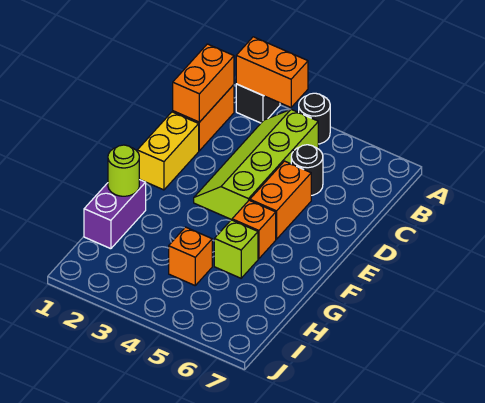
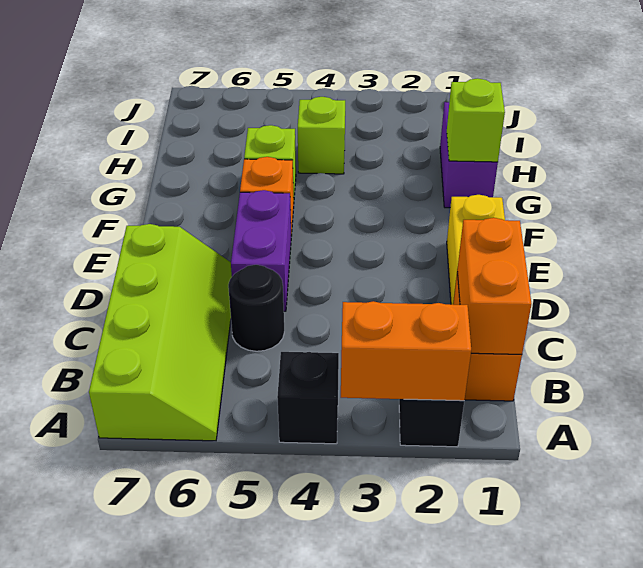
black round brick A4 level 1 -> black brick A4 level 1
lime slope B3:E4 level 1 top 4 -> lime slope A6:D7 level 1 top 7
orange brick D5:E5 level 1 -> purple brick D5:E5 level 1
lime round brick G1 level 2 -> lime brick G1 level 2
orange brick H4 level 1 -> lime brick H4 level 1

